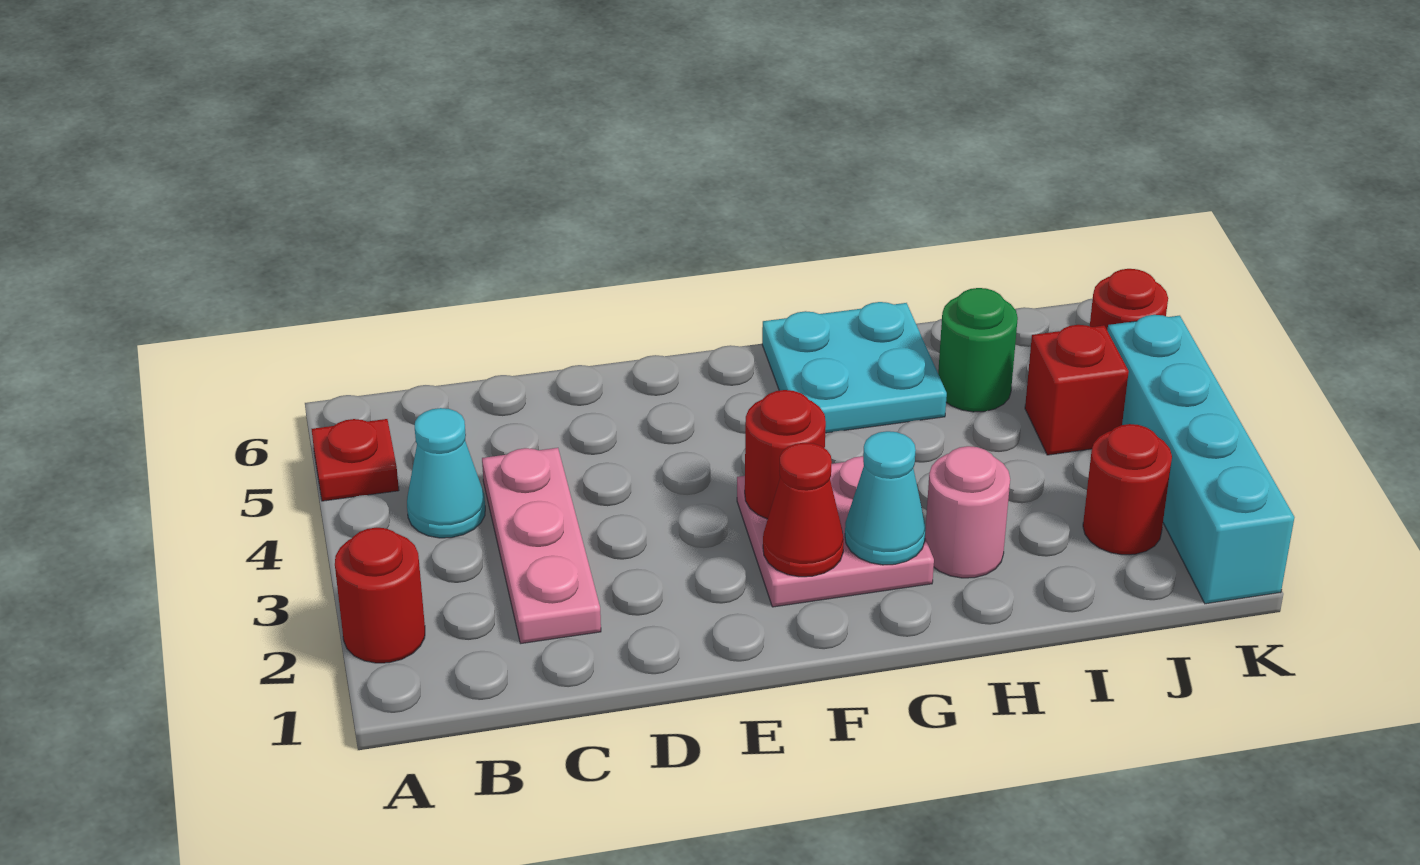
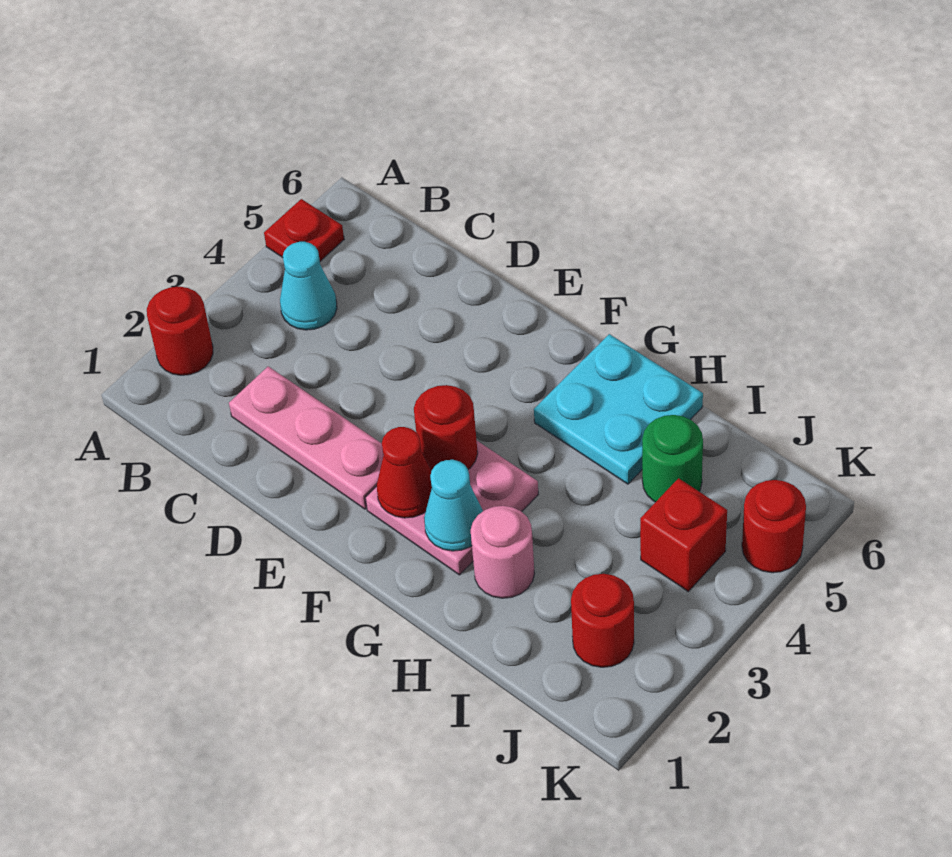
pink plate C2:C4 level 1 -> pink plate C2:E2 level 1
cyan brick K1:K4 level 1 -> none

